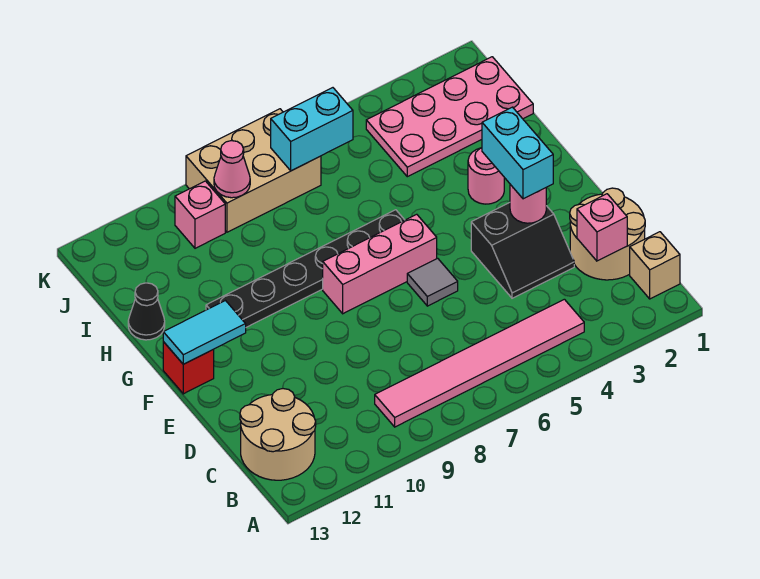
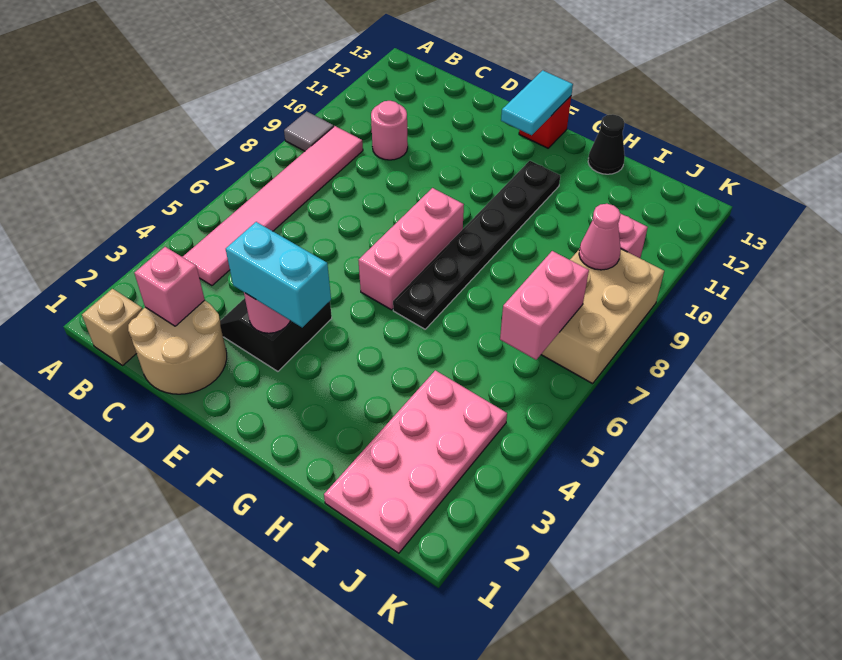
tan round brick B12:C13 level 1 -> none
grey tile E6 level 1 -> grey tile A9 level 1
pink round brick G3 level 1 -> pink round brick C10 level 1
cyan brick J6:J7 level 2 -> pink brick J6:J7 level 2

